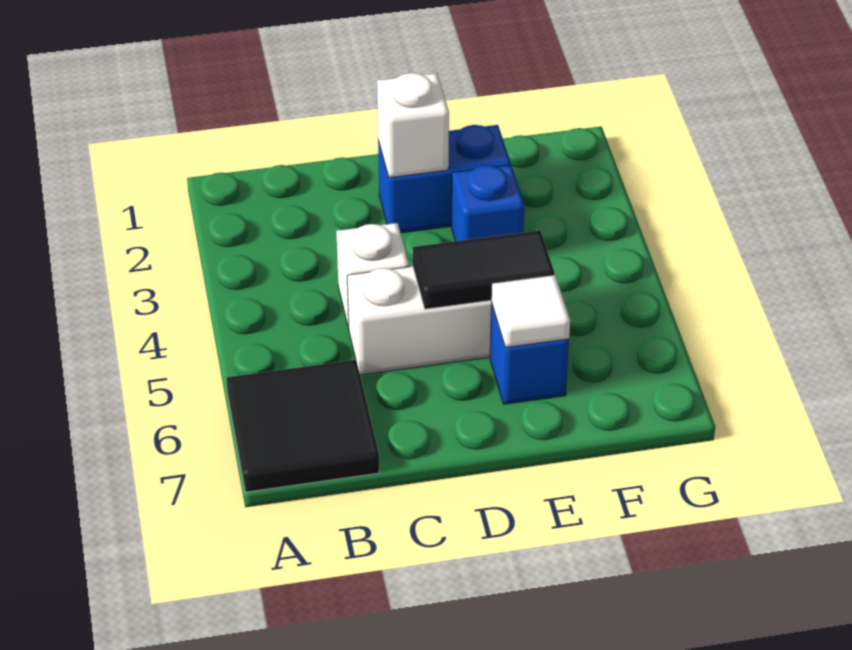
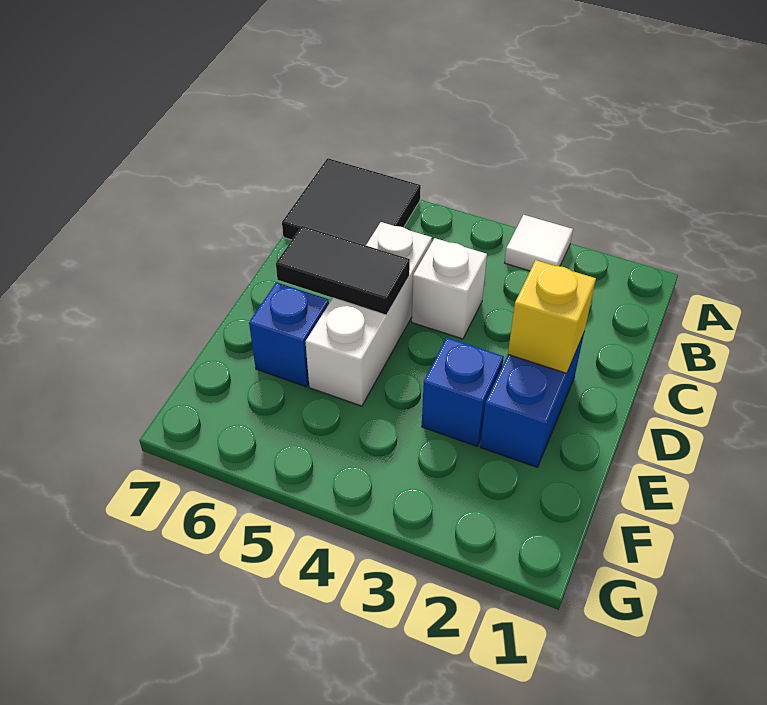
white brick D2 level 2 -> yellow brick D2 level 2
black tile D5:E5 level 2 -> black tile D5:D6 level 2
white tile E6 level 2 -> white tile A3 level 1

